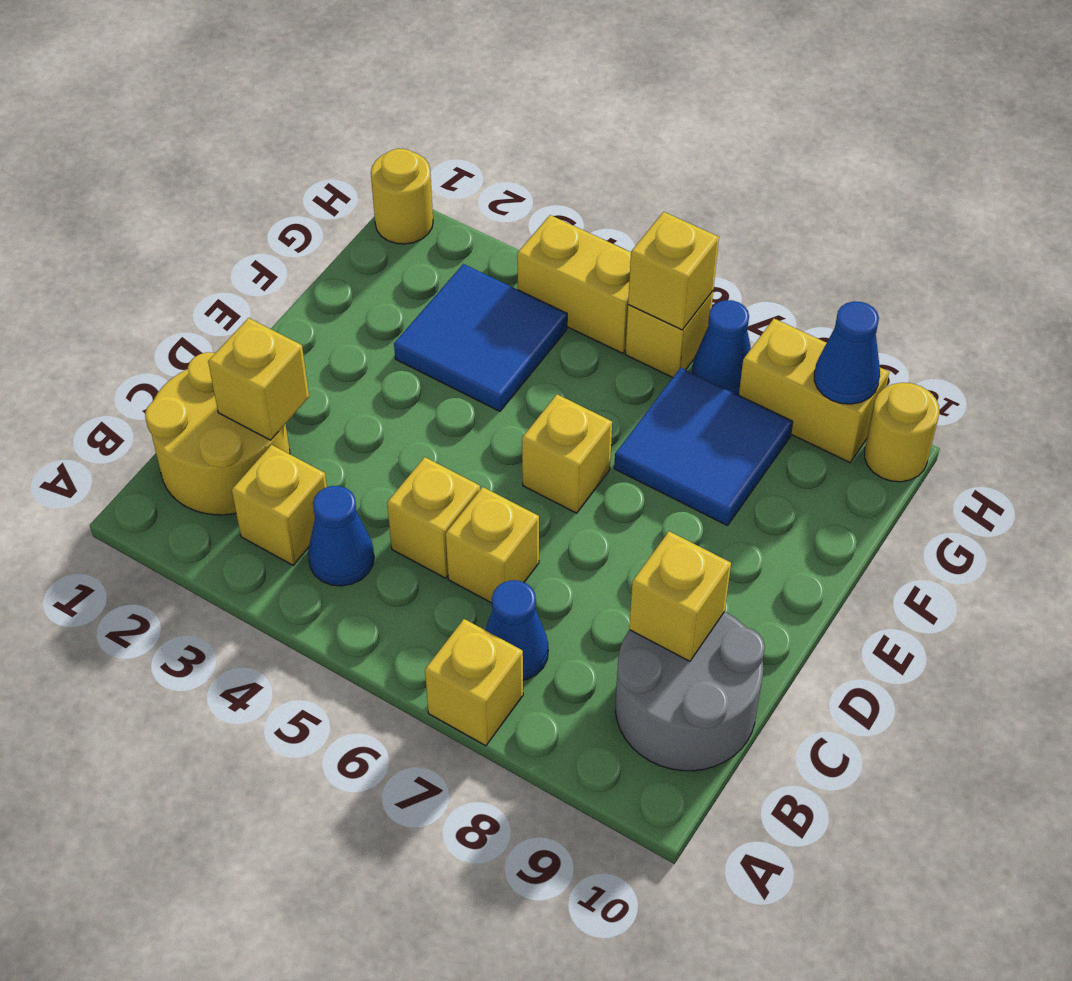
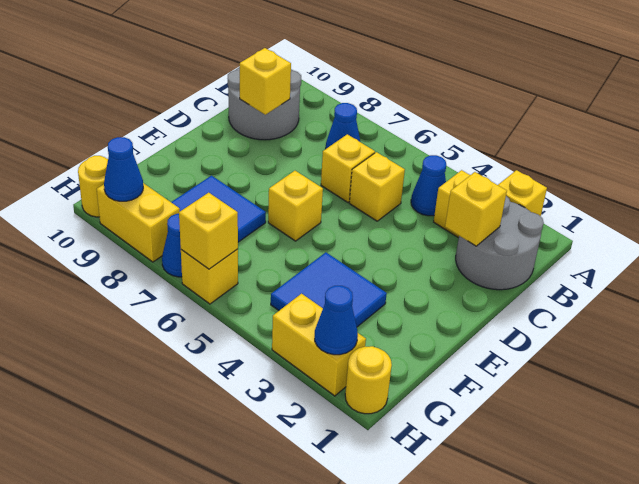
yellow brick A7 level 1 -> yellow brick A2 level 1
yellow round brick B1:C2 level 1 -> grey round brick B1:C2 level 1
none -> blue cone H2 level 2
yellow brick H4:H5 level 1 -> yellow brick H2:H3 level 1

